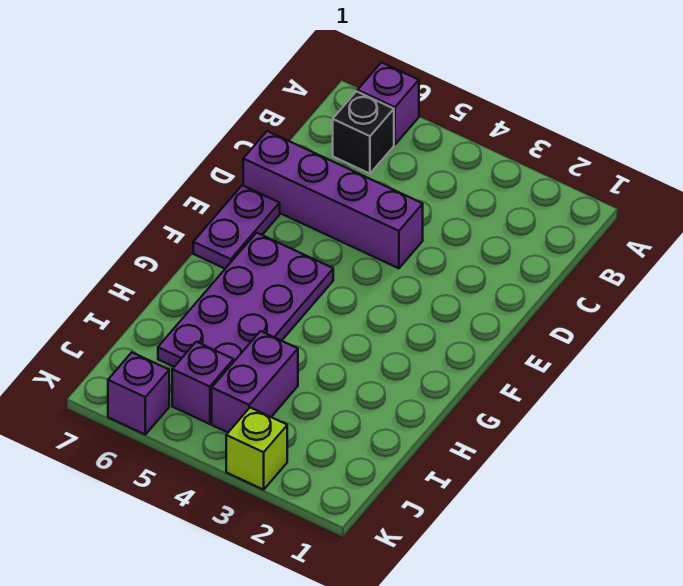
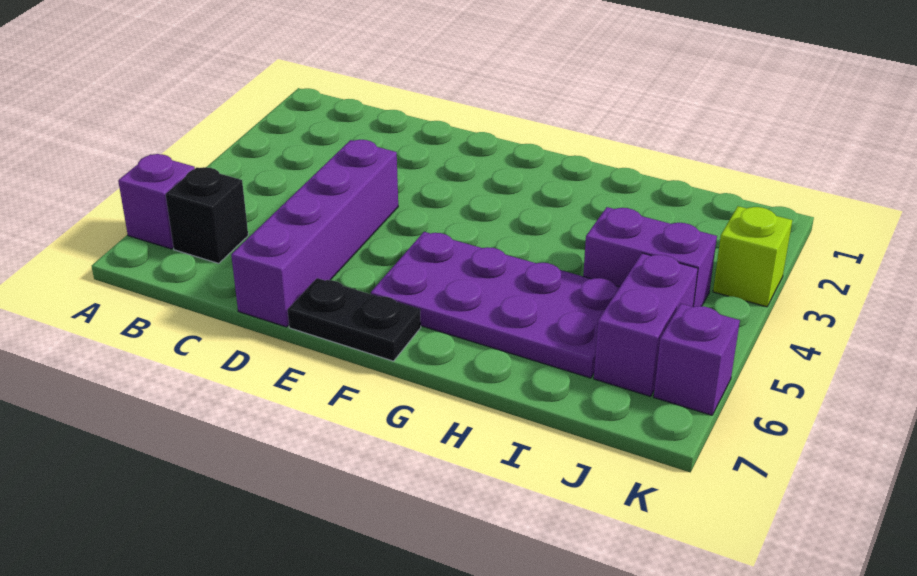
purple plate E7:F7 level 1 -> black plate E7:F7 level 1
purple brick J5 level 1 -> purple brick J5:J6 level 1

